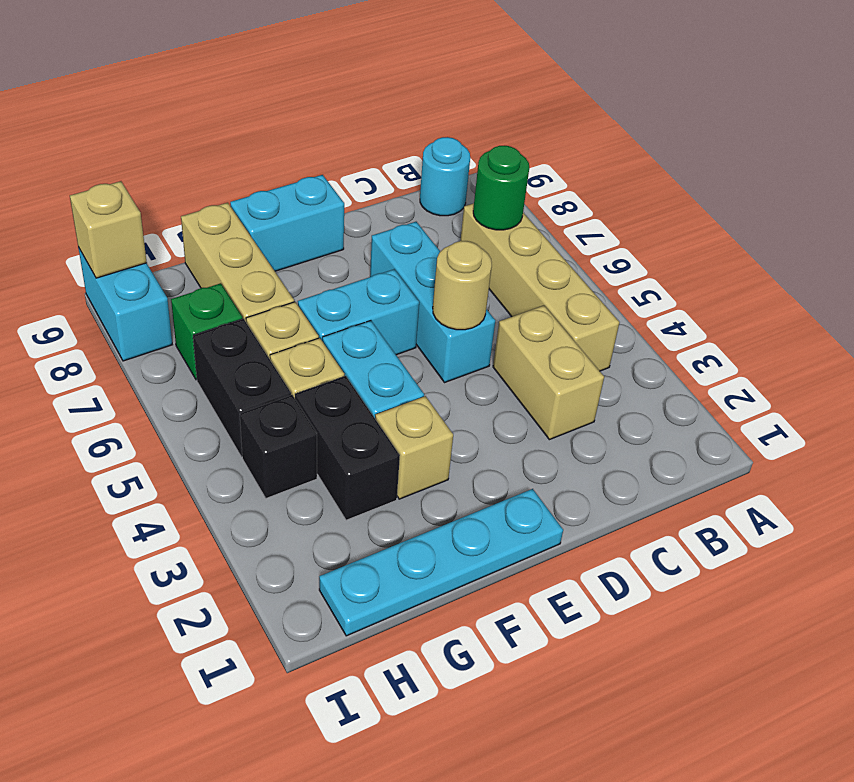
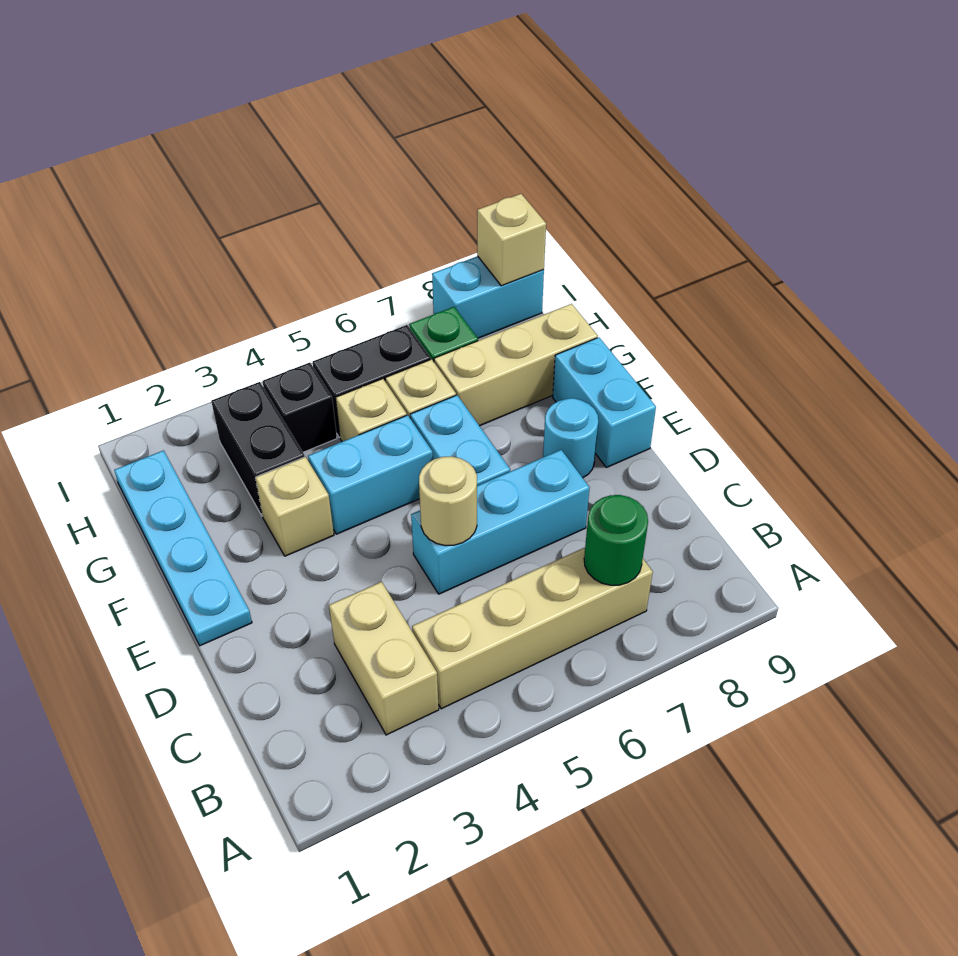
cyan round brick B9 level 1 -> cyan round brick E8 level 1
tan brick C3:C4 level 1 -> tan brick B3:C3 level 1
black brick G3:G4 level 1 -> black brick G3:H3 level 1

